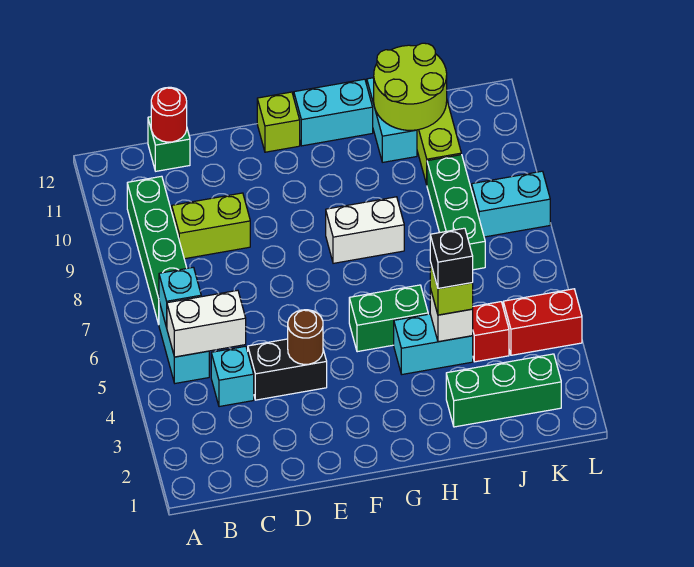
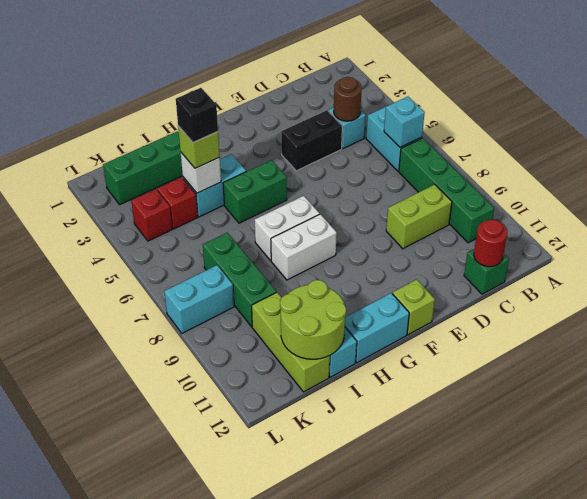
white brick B5:C5 level 2 -> white brick G7:H7 level 1
brown round brick E4 level 2 -> brown round brick C4 level 2
red brick K4:L4 level 1 -> red brick K4 level 1

